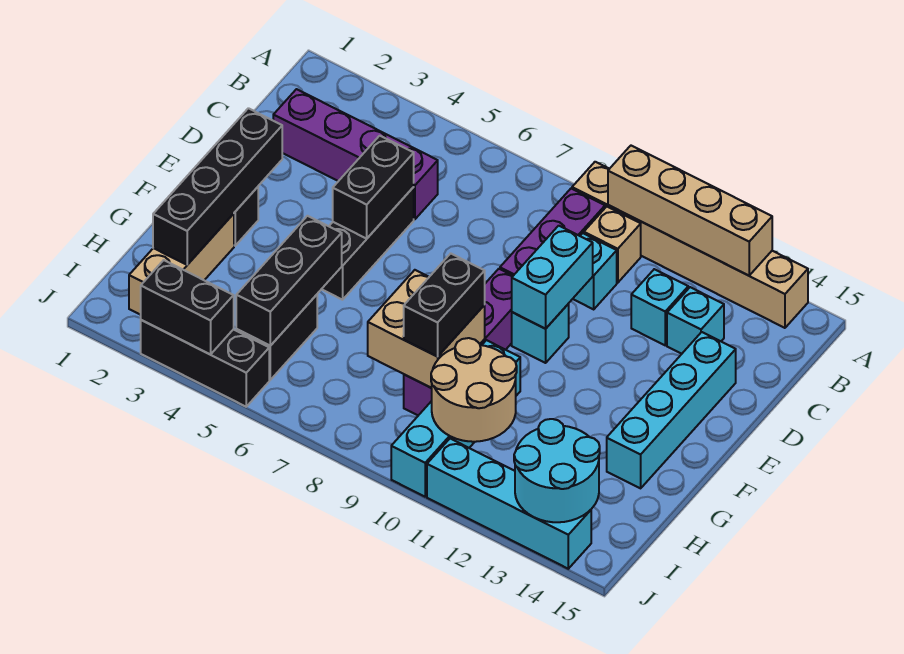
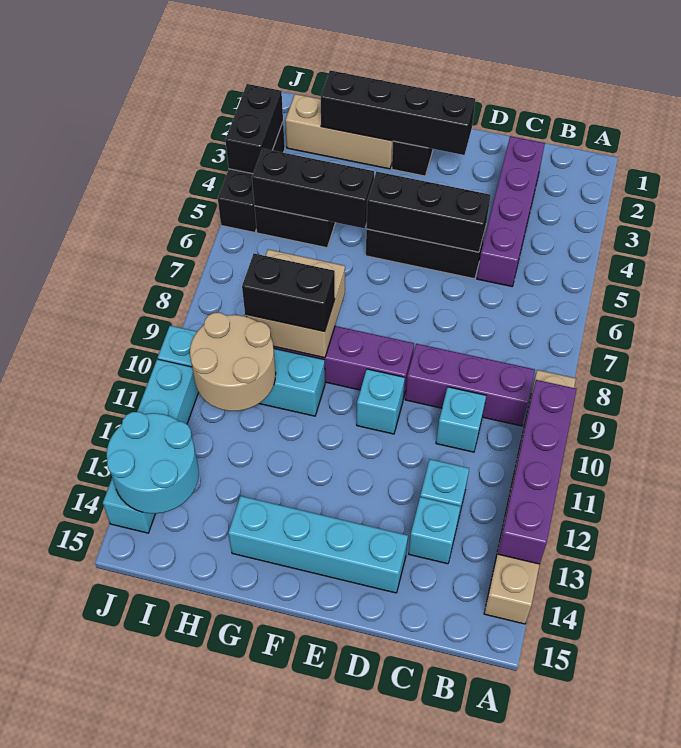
tan brick A10:A13 level 2 -> purple brick A10:A13 level 2
tan brick B10 level 1 -> none
black brick D5:E5 level 2 -> black brick D5:F5 level 2
cyan brick D10:E10 level 2 -> none

